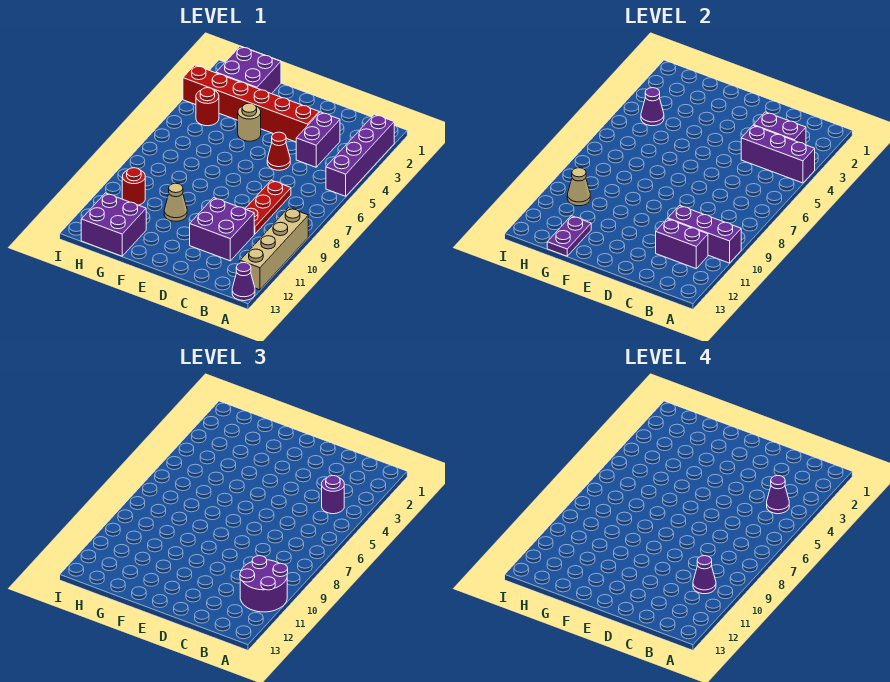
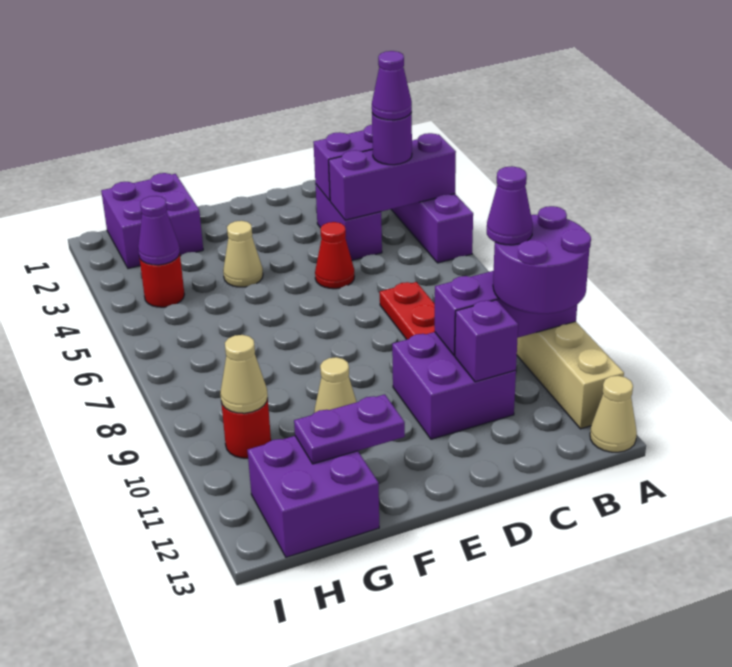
purple cone A13 level 1 -> tan cone A13 level 1
purple brick B11:C11 level 2 -> purple brick C11 level 2
red brick D3:I3 level 1 -> none
tan round brick F4 level 1 -> tan cone F4 level 1
purple plate G12:G13 level 2 -> purple plate F12:G12 level 2

